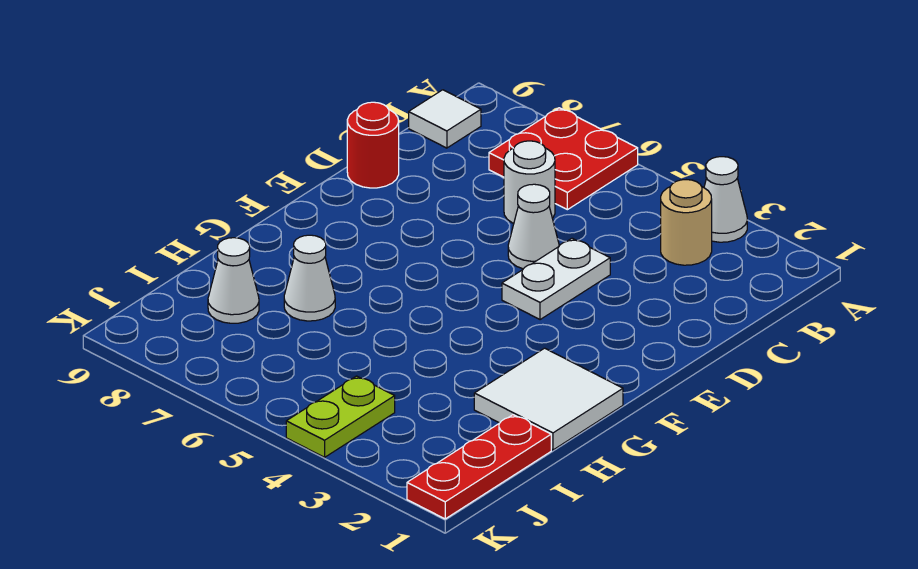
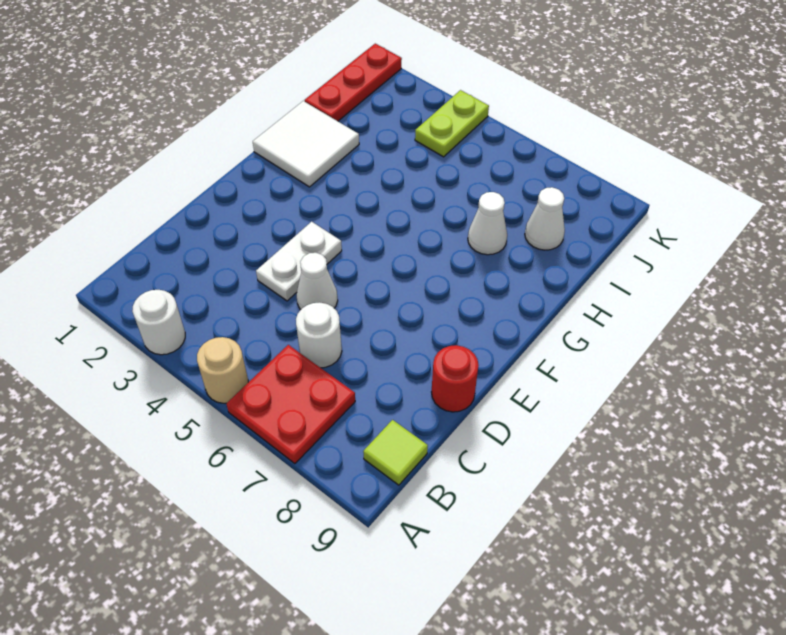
white cone A3 level 1 -> white round brick A3 level 1
tan round brick B3 level 1 -> tan round brick A5 level 1
white tile B9 level 1 -> lime tile B9 level 1

